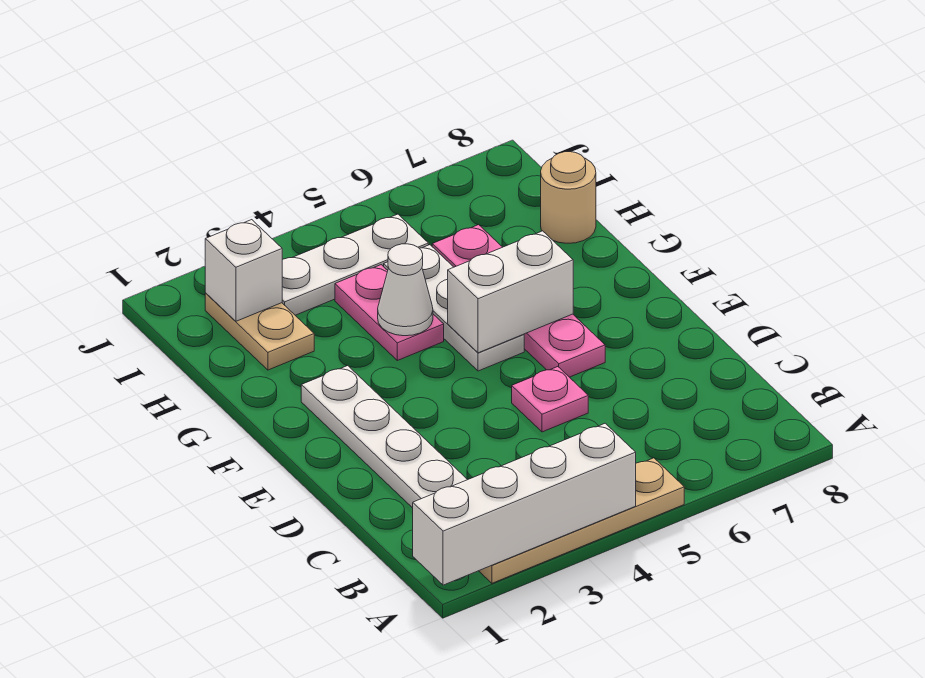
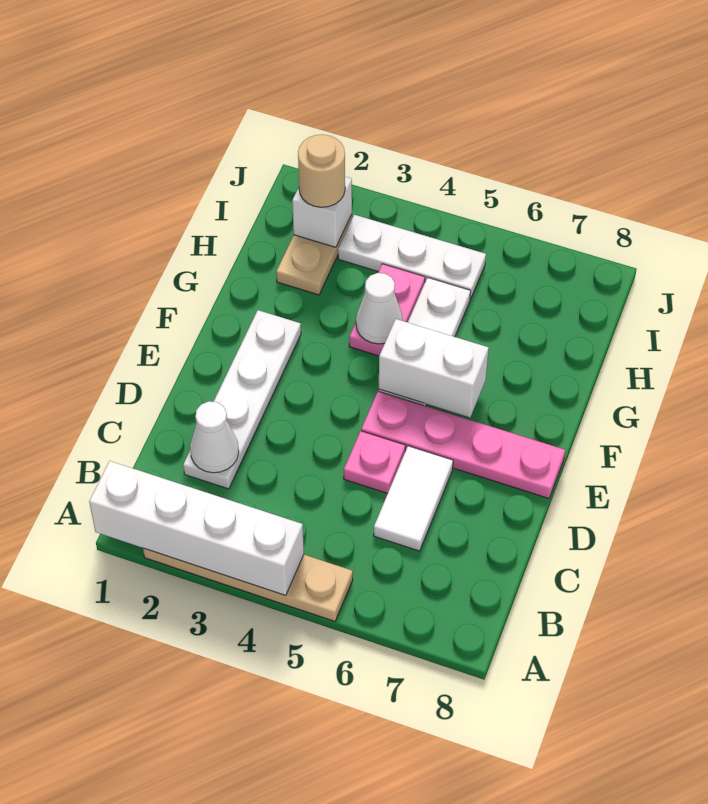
none -> white cone C2 level 2
none -> white tile C6:D6 level 1
pink plate E6:H6 level 1 -> pink plate E5:E8 level 1
tan round brick H8 level 1 -> tan round brick I2 level 3

